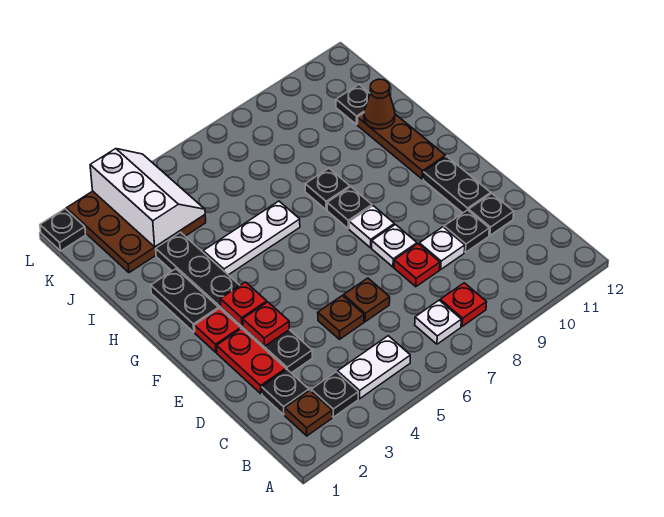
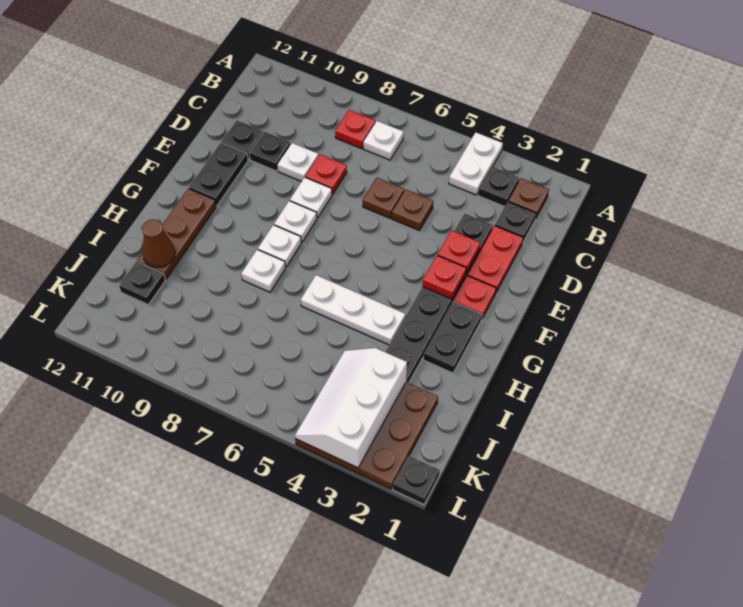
white plate B4:B5 level 1 -> white plate A4:B4 level 1
black plate G8 level 1 -> white plate G8 level 1
black plate H8 level 1 -> white plate H8 level 1

